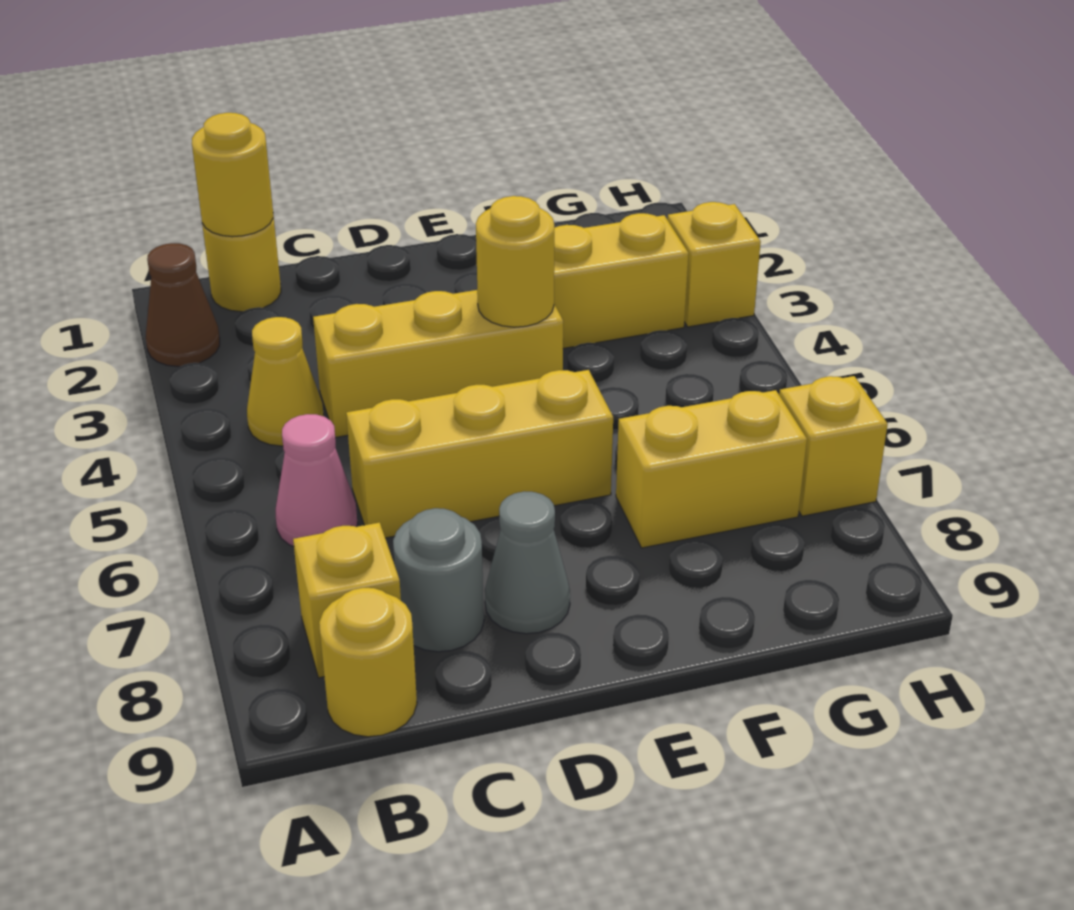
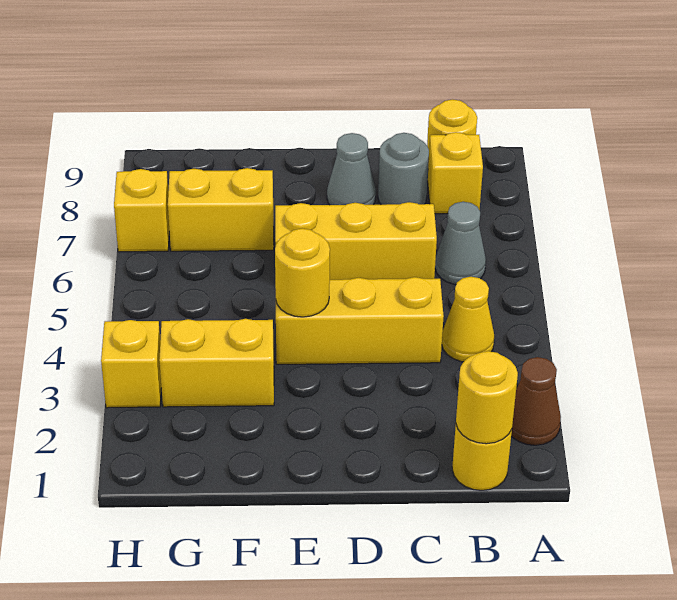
pink cone B6 level 1 -> grey cone B6 level 1

